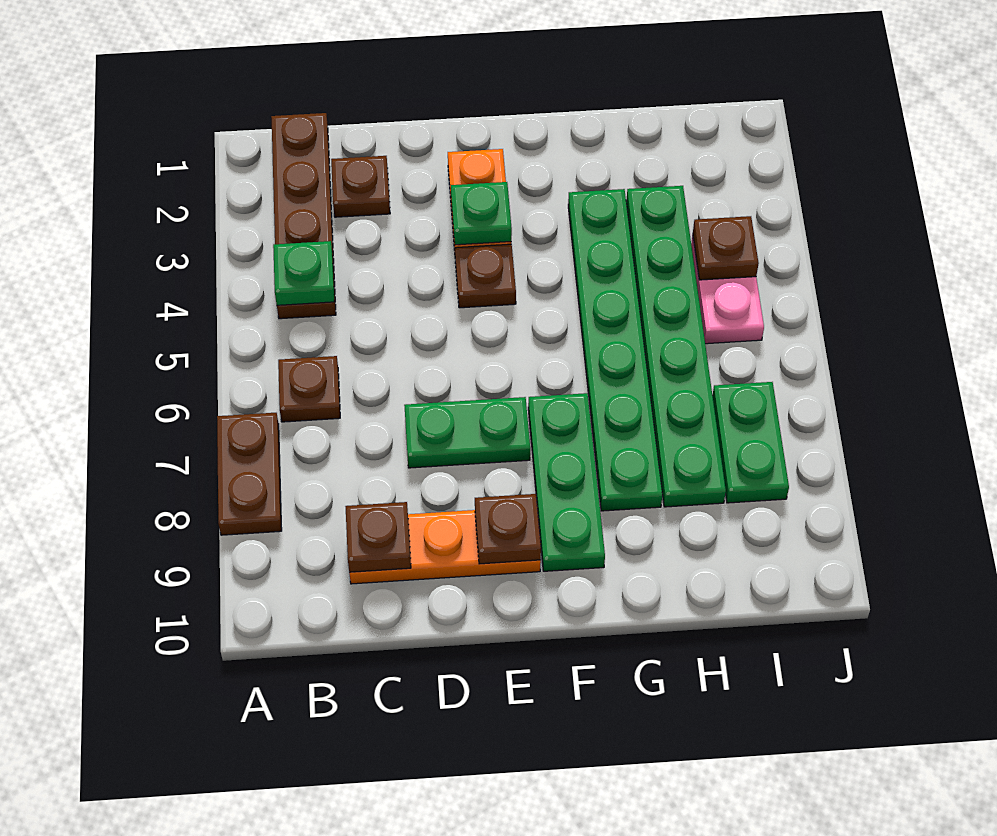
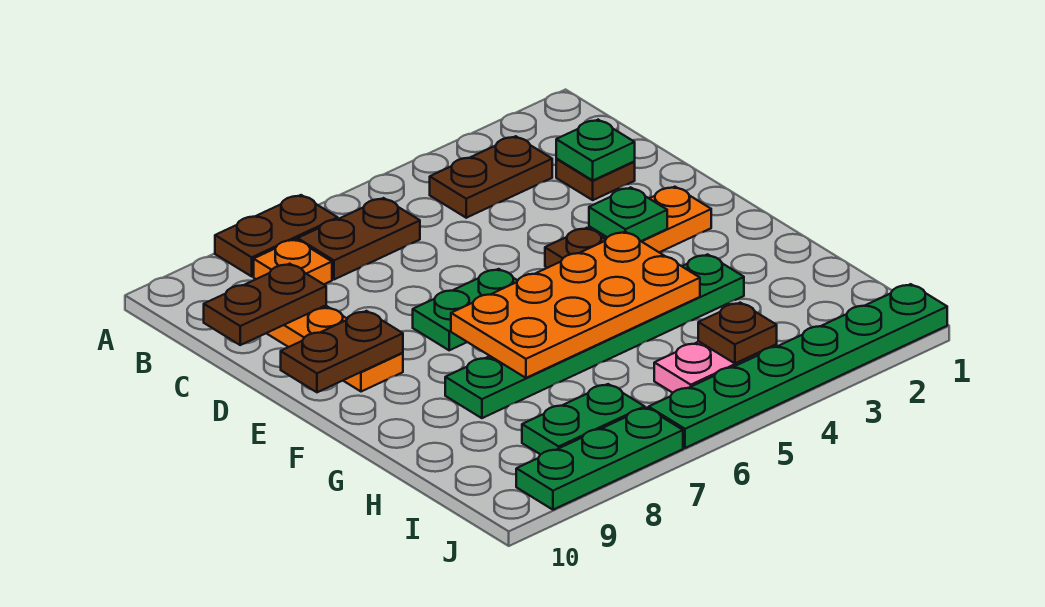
brown plate B1:B4 level 1 -> brown plate B3:B4 level 1
green plate B4 level 2 -> green plate C2 level 2
brown plate B6 level 1 -> brown plate B6:B7 level 1
none -> orange plate B8 level 1
brown plate C9 level 2 -> brown plate C9:C10 level 2
green plate D7:E7 level 1 -> green plate E6:E7 level 1
brown plate E9 level 2 -> brown plate E9:E10 level 2
none -> orange plate F4:G7 level 2
green plate F7:F9 level 1 -> green plate J7:J9 level 1
green plate H3:H8 level 1 -> green plate J1:J6 level 1

